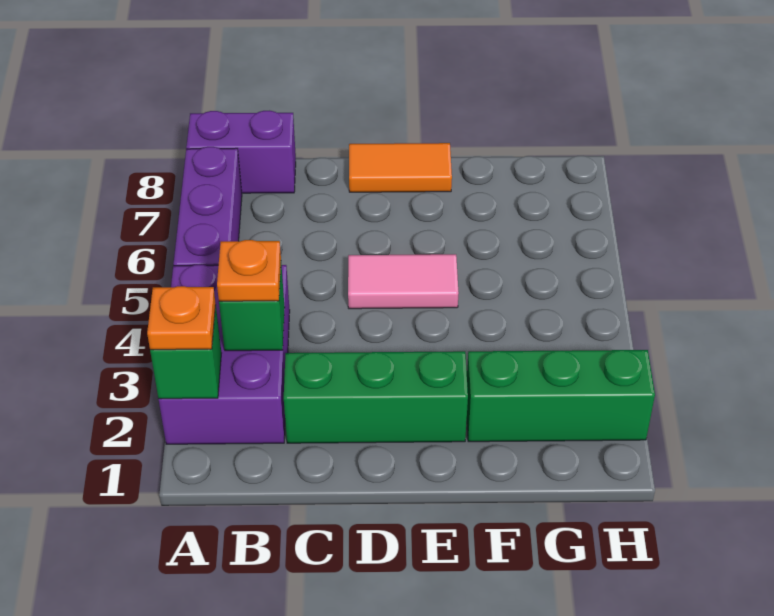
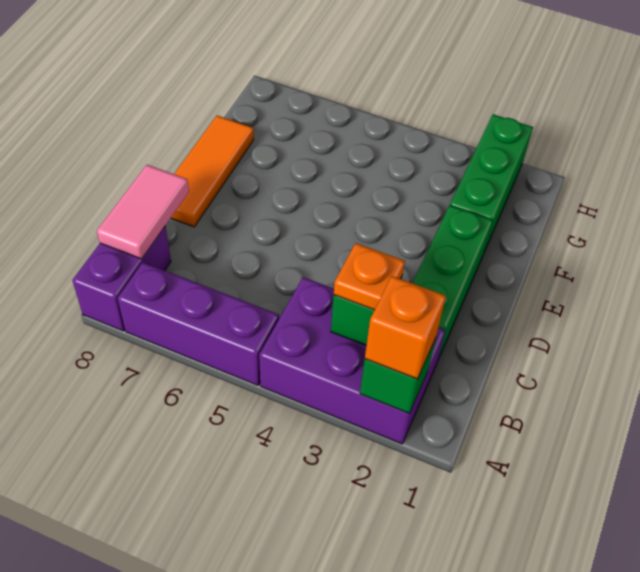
orange plate A2 level 3 -> orange brick A2 level 3
pink tile D5:E5 level 1 -> pink tile B8:C8 level 2
orange tile D8:E8 level 1 -> orange tile D8:F8 level 1

